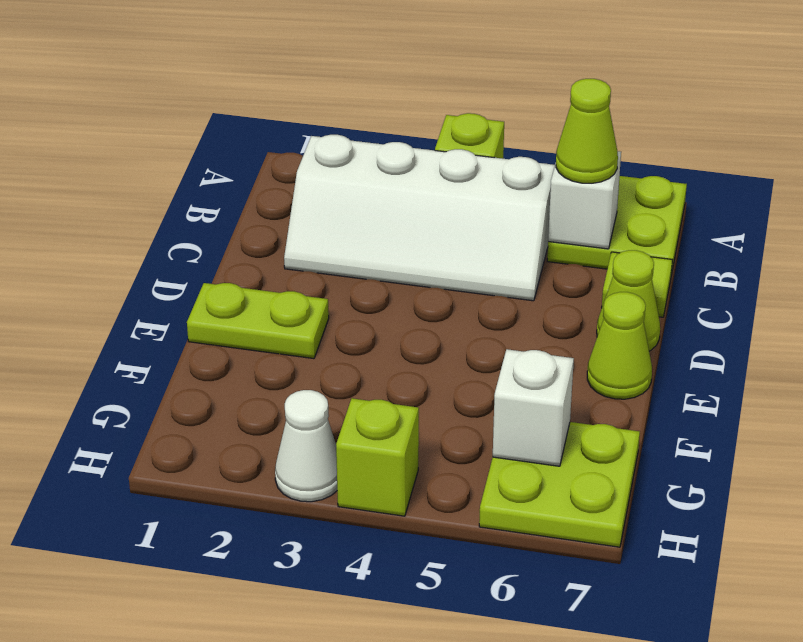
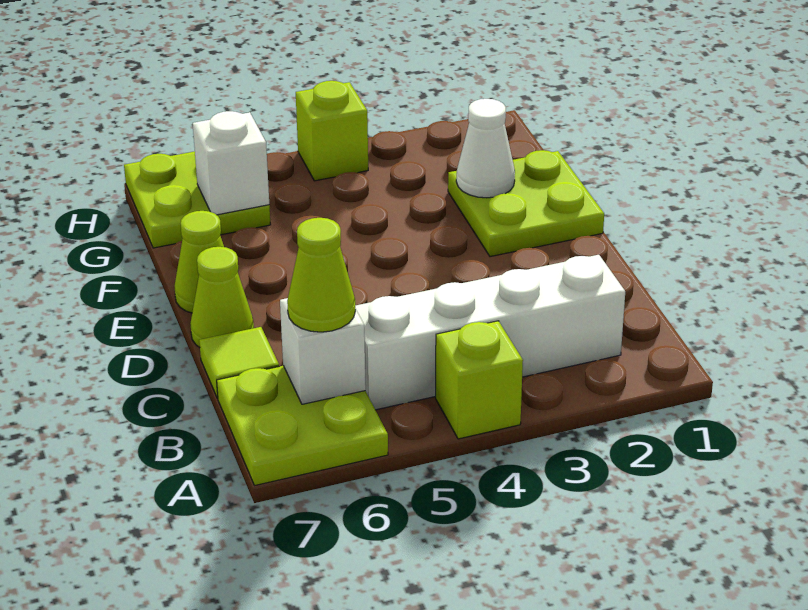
lime plate E1:E2 level 1 -> lime plate E1:F2 level 1
white cone H3 level 1 -> white cone F2 level 2

